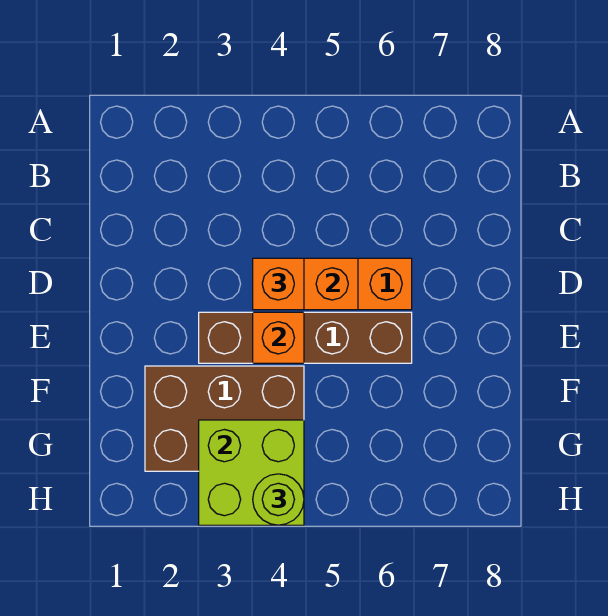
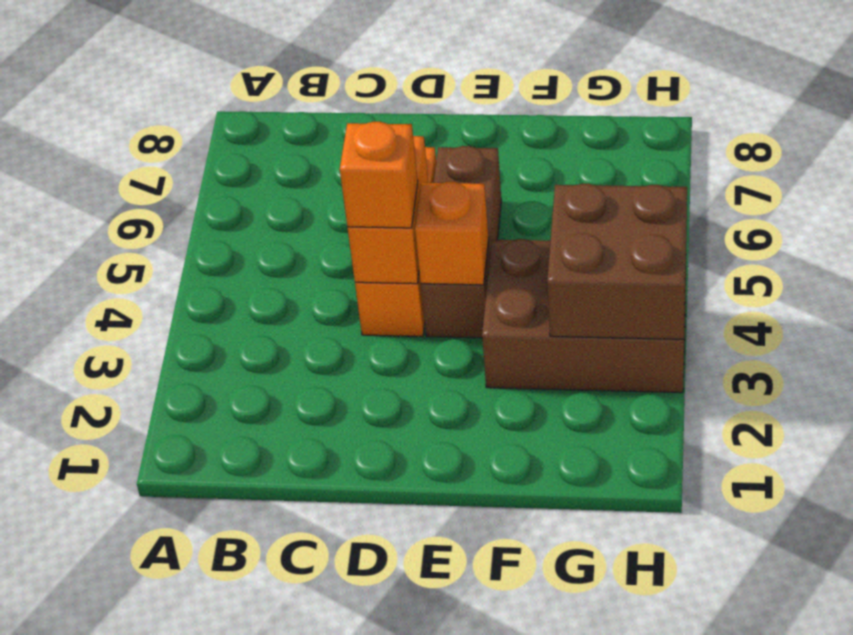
brown brick E3:E6 level 1 -> brown brick E4:E6 level 1
brown brick F2:G4 level 1 -> brown brick F3:H4 level 1
lime brick G3:H4 level 2 -> brown brick G3:H4 level 2
lime round brick H4 level 3 -> none

